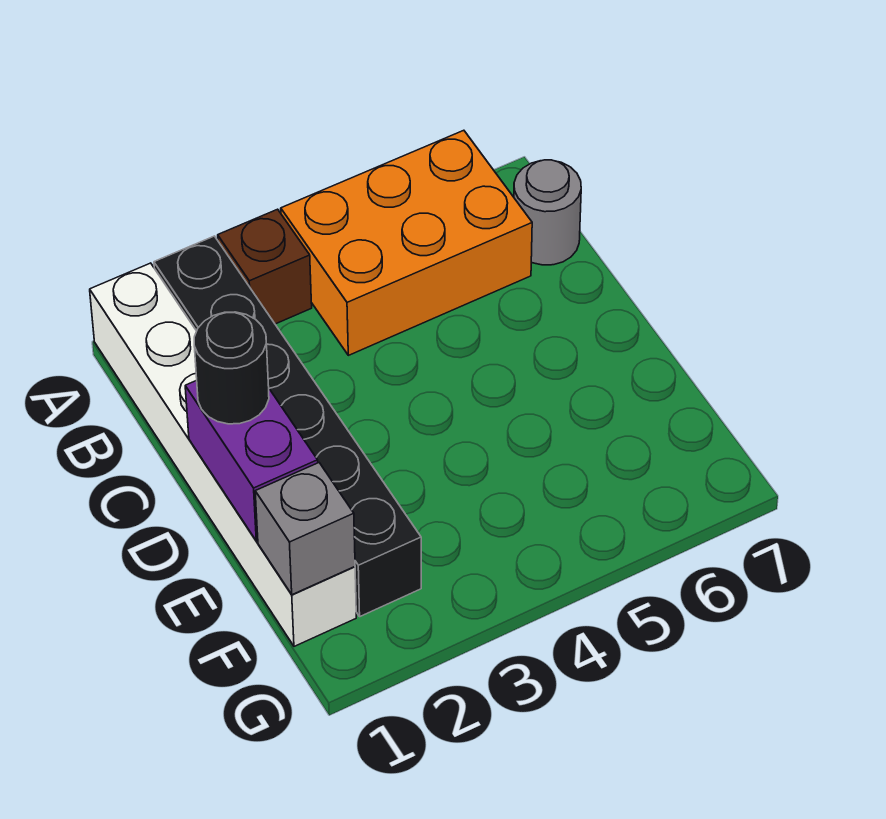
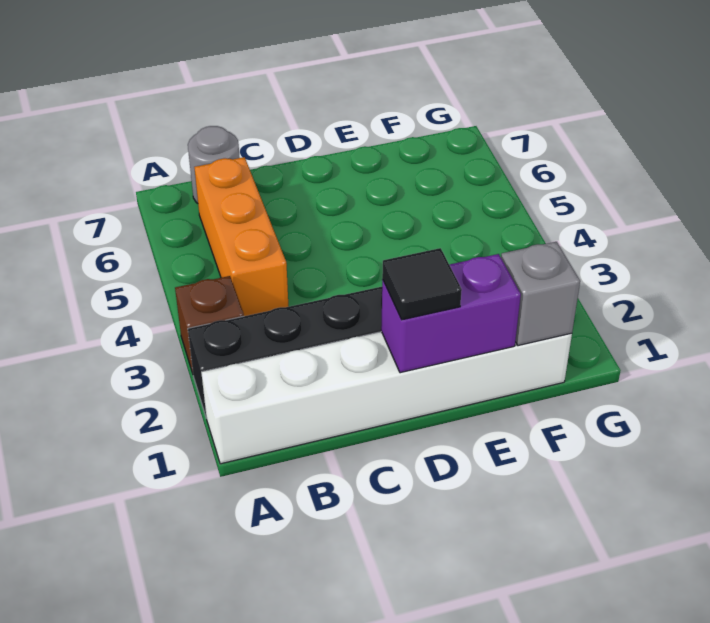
orange brick A4:B6 level 1 -> orange brick B4:B6 level 1
black round brick D1 level 3 -> black tile D1 level 3

